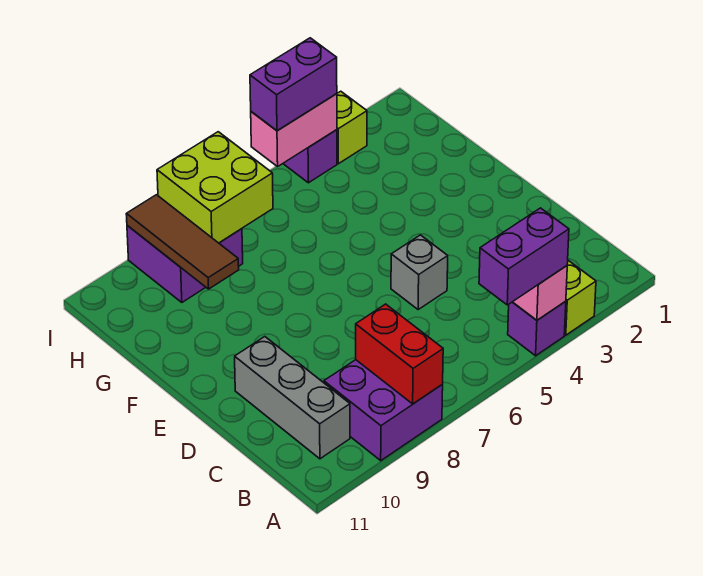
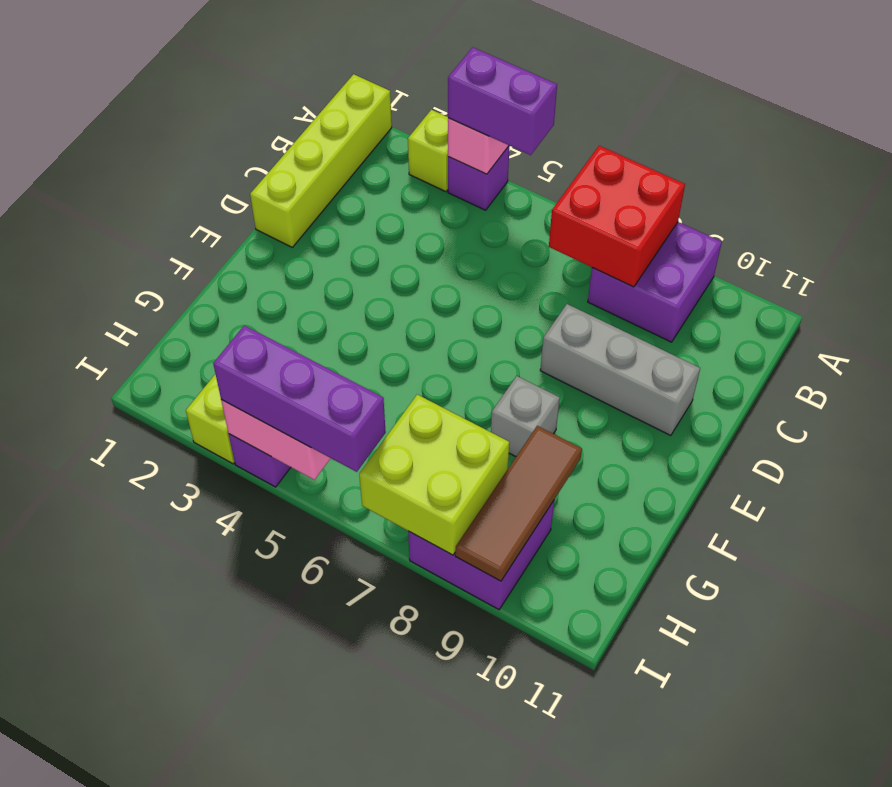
none -> lime brick A1:D1 level 1
red brick A8:B8 level 2 -> red brick A7:B8 level 2
grey brick B10:D10 level 1 -> grey brick D8:D10 level 1
grey brick D5 level 1 -> grey brick F8 level 1
purple brick I4:I5 level 3 -> purple brick I4:I6 level 3

